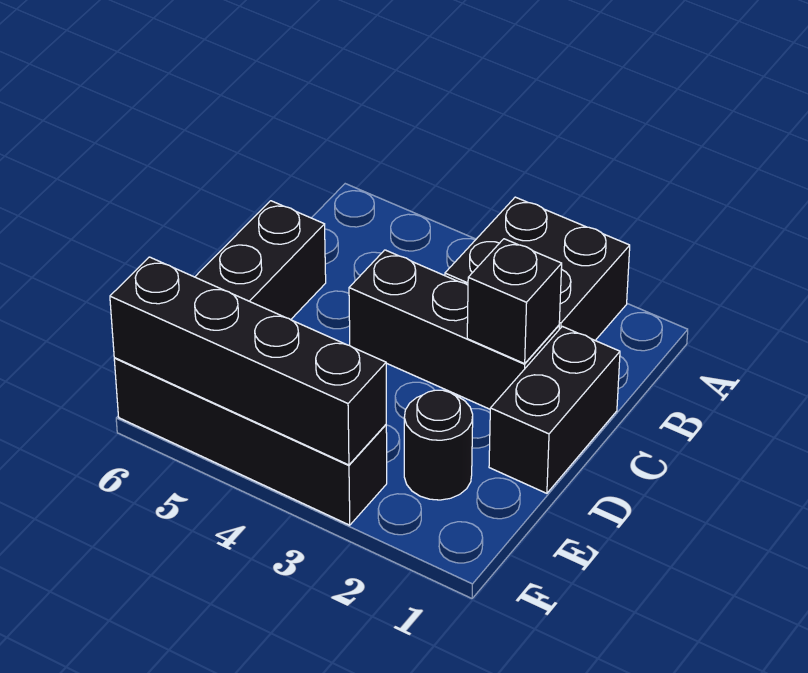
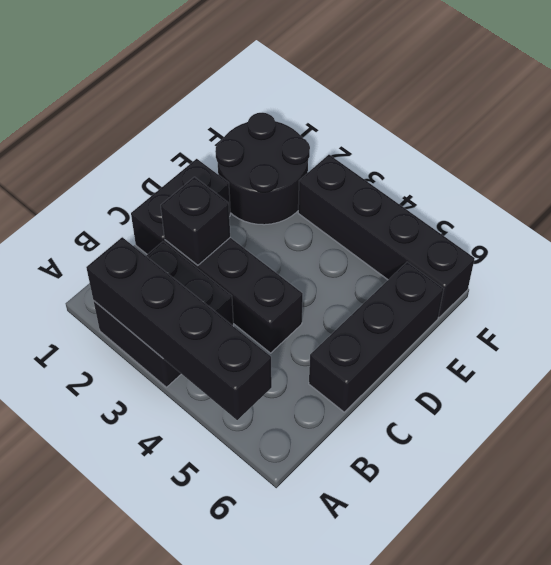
black round brick E2 level 1 -> black round brick E1:F2 level 1
black brick F3:F6 level 2 -> black brick A2:A5 level 2

